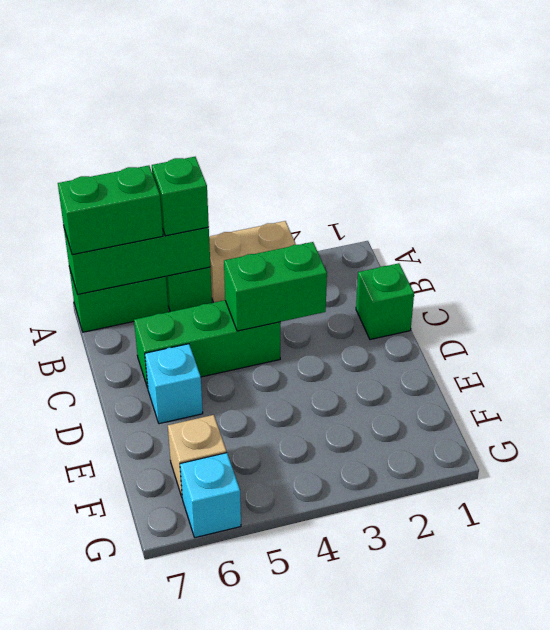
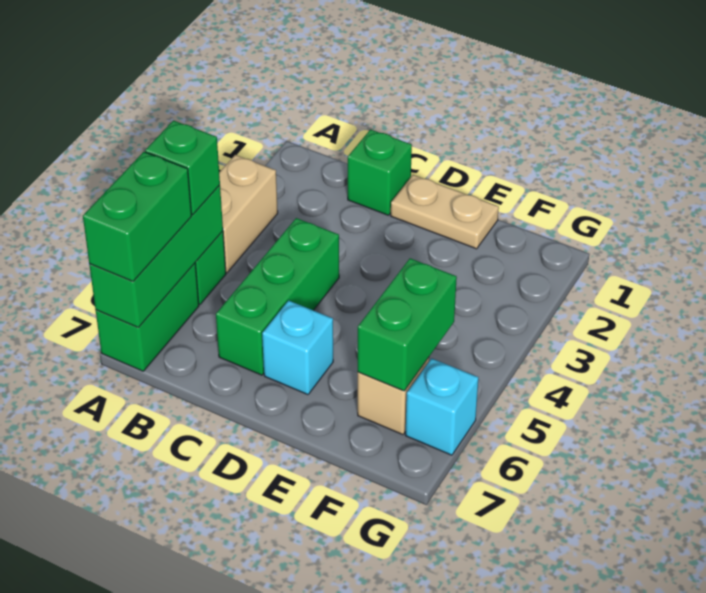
green brick C3:C4 level 2 -> green brick F5:F6 level 2
none -> tan plate D1:E1 level 1

